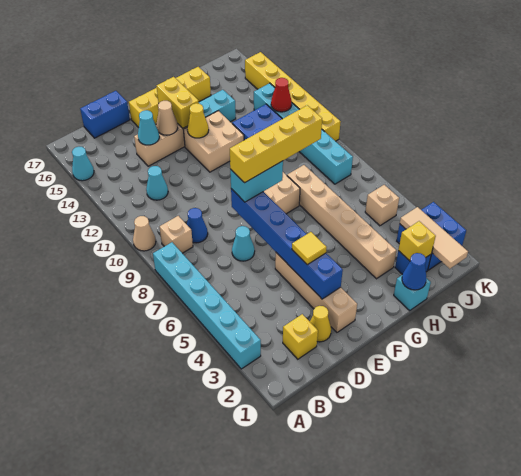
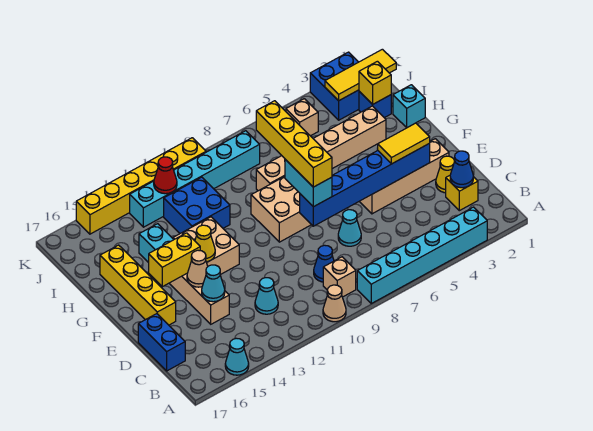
yellow tile E4 level 3 -> yellow tile E3:E4 level 3
blue cone H1 level 2 -> blue cone C2 level 2
tan tile J1:J3 level 2 -> yellow tile J1:J3 level 2

